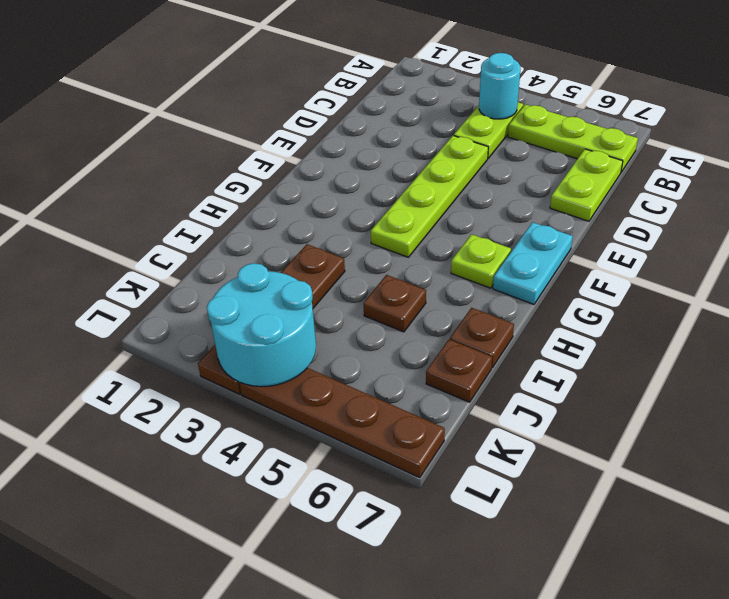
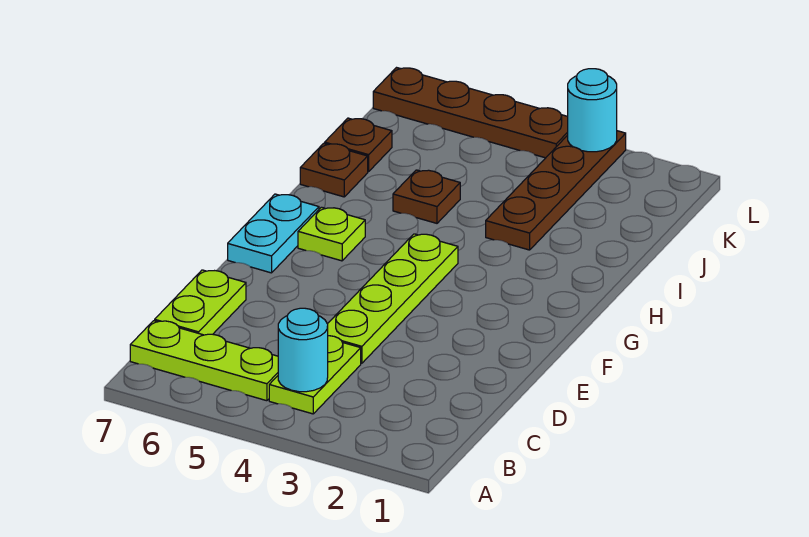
cyan round brick K3:L4 level 2 -> cyan round brick L3 level 2

